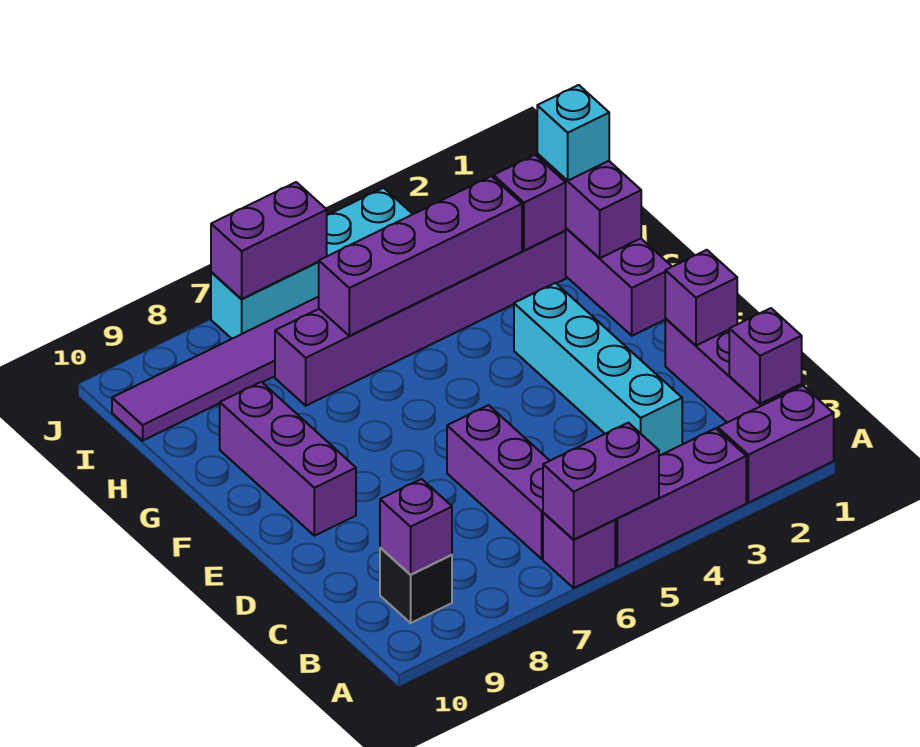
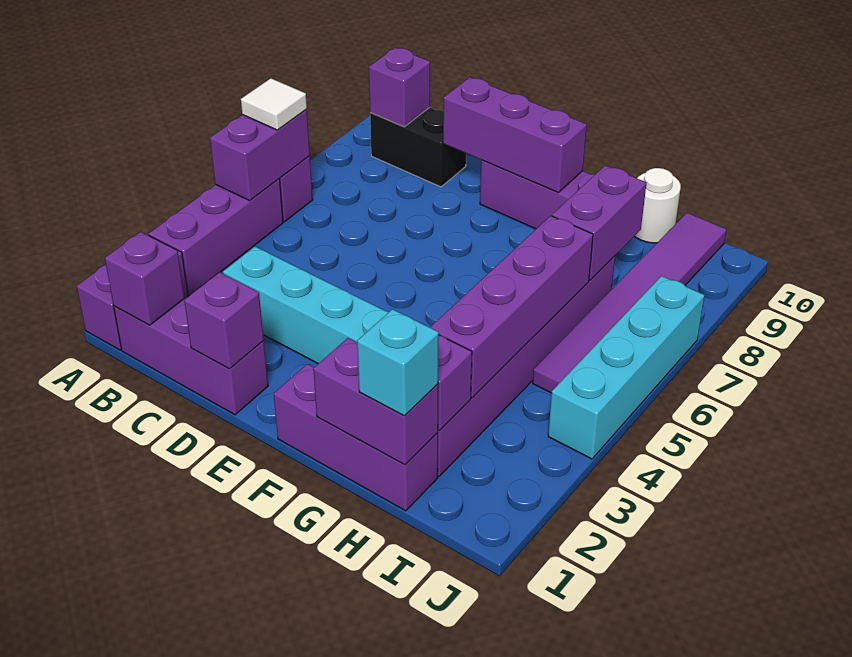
none -> white tile A6 level 3
purple brick B6:D6 level 1 -> purple brick D9:F9 level 2
black brick B9 level 1 -> black brick B9:C9 level 1
none -> white round brick H10 level 1
purple brick J6:J7 level 2 -> purple brick H7:H8 level 2

